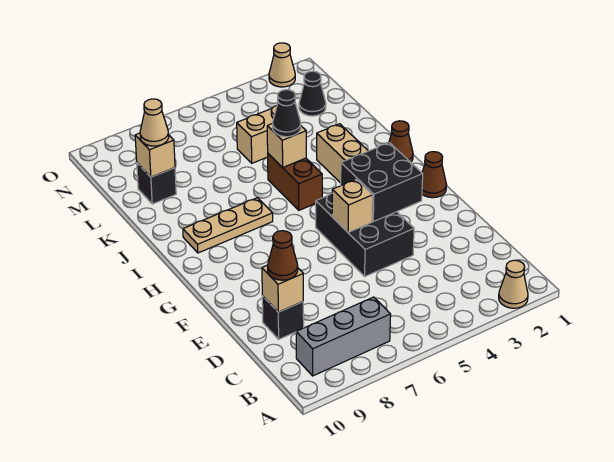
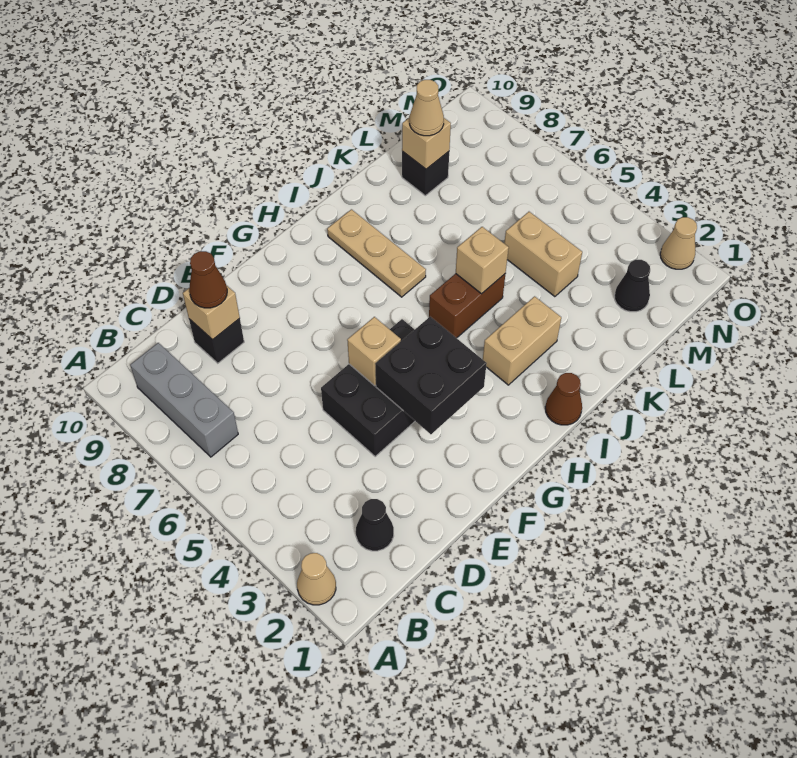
brown cone G1 level 1 -> none
black cone J5 level 3 -> black cone C2 level 1

